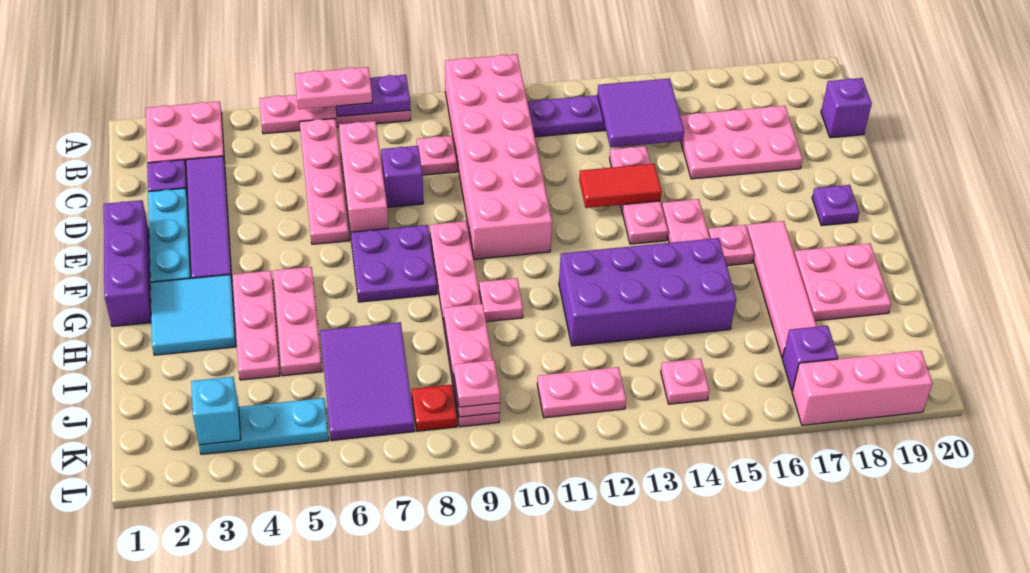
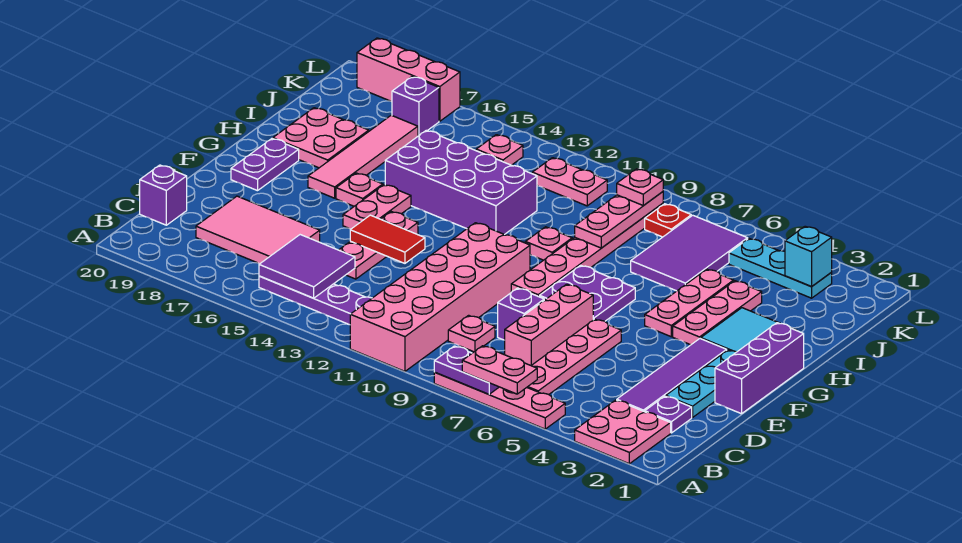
pink plate C16:D18 level 1 -> pink tile C16:D18 level 1
purple plate F19 level 1 -> purple plate F19:G19 level 1

